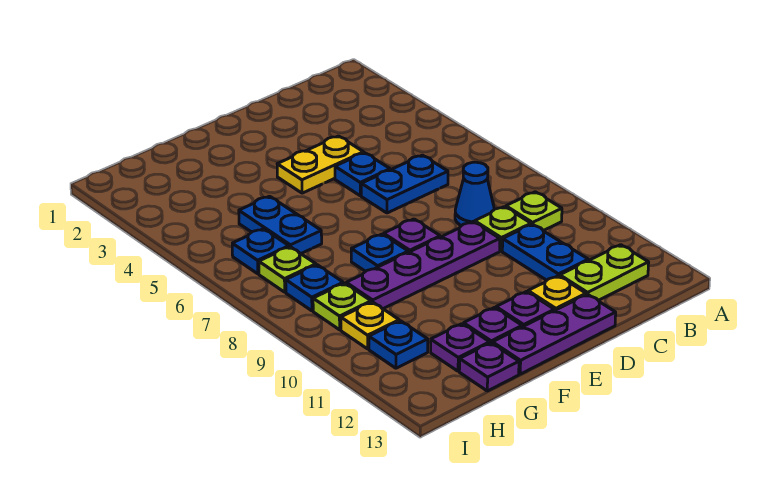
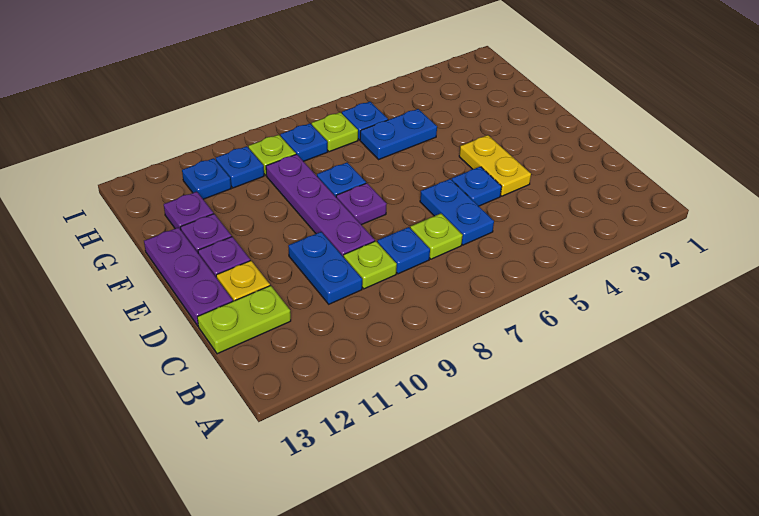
lime plate B9 level 1 -> lime plate C7 level 1
lime plate B12:C12 level 1 -> lime plate C12:C13 level 1
blue cone C8 level 1 -> blue plate C8 level 1
blue plate C10:C11 level 1 -> blue plate C10:D10 level 1
purple plate G13 level 1 -> none
yellow plate H10 level 1 -> blue plate H10 level 1

